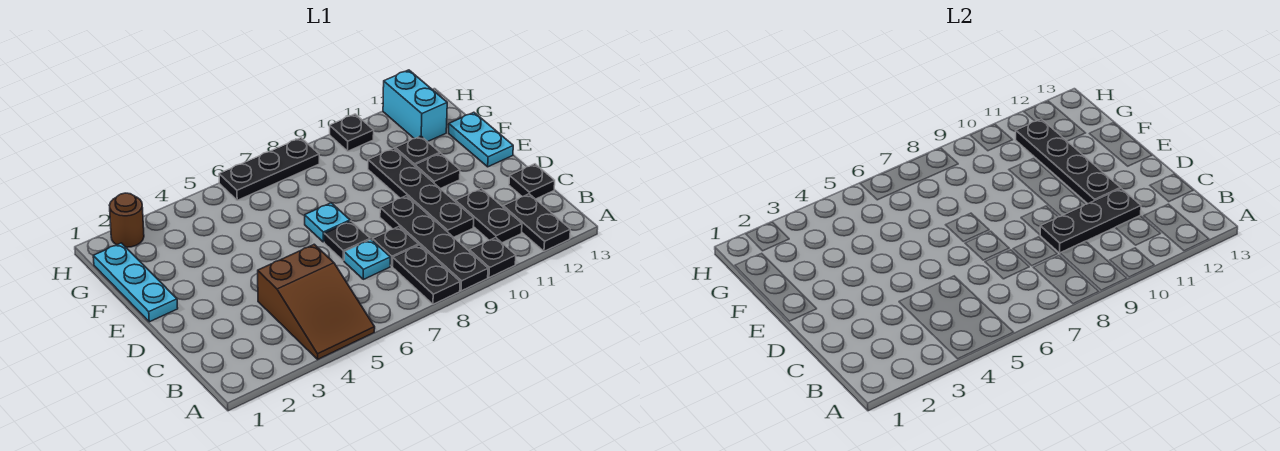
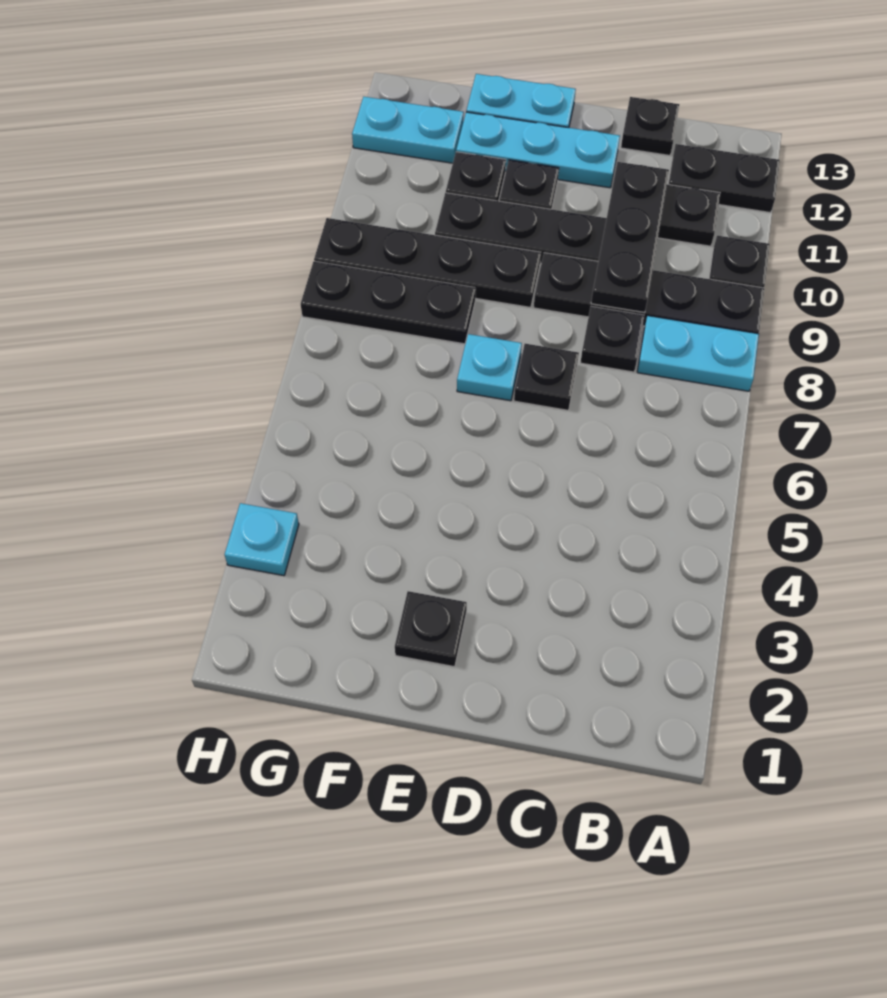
brown slope A4:C5 level 1 top C -> none
black plate A8:B8 level 1 -> cyan plate A8:B8 level 1
cyan plate C7 level 1 -> cyan plate H3 level 1
black plate D11:G11 level 2 -> black plate E9:H9 level 1
cyan plate E1:G1 level 1 -> cyan plate D12:F12 level 1
cyan brick G12:H12 level 1 -> cyan plate G12:H12 level 1
brown round brick H2 level 1 -> none
black plate H6:H8 level 1 -> black plate F8:H8 level 1
black plate H10 level 1 -> black plate E2 level 1

